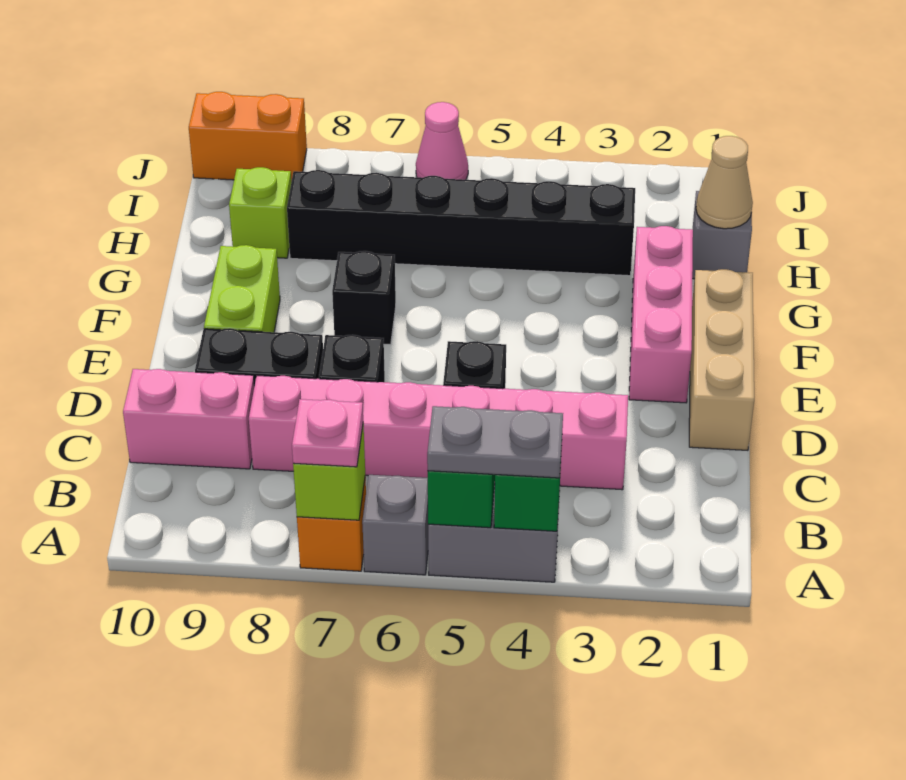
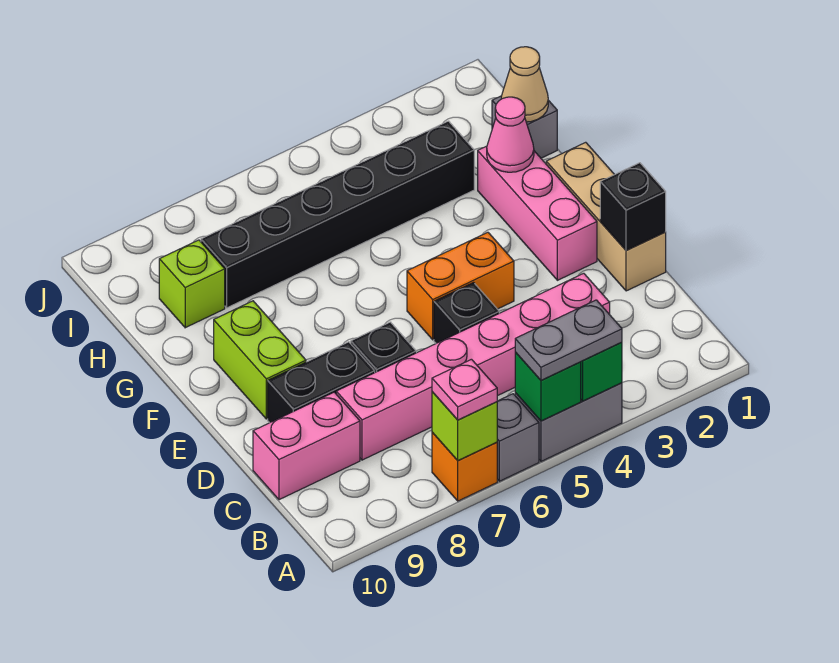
black brick F7 level 1 -> black brick D1 level 2
pink cone J6 level 1 -> pink cone G2 level 2
orange brick J9:J10 level 1 -> orange brick E4:E5 level 1

